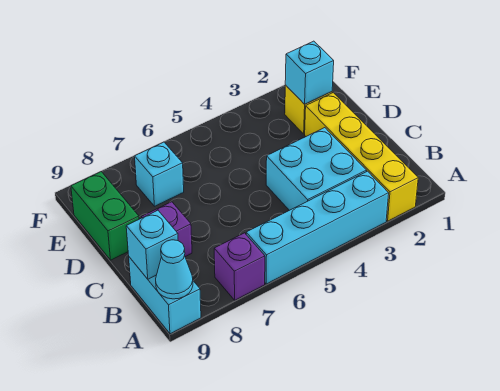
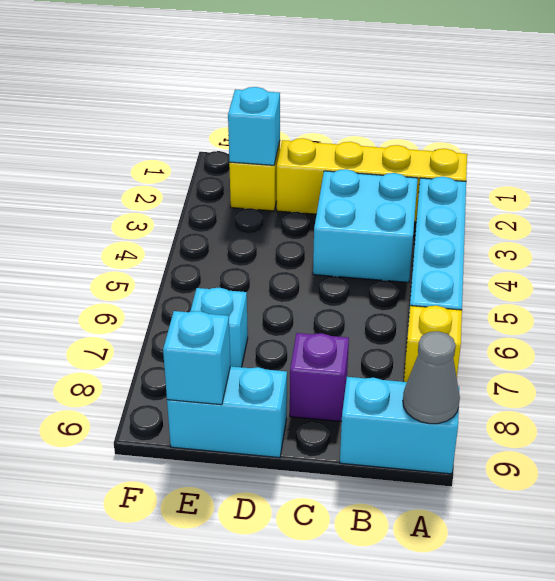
purple brick A7 level 1 -> yellow brick A7 level 1
cyan cone A9 level 2 -> grey cone A9 level 2
cyan brick B9 level 2 -> cyan brick E9 level 2
green brick D9:E9 level 1 -> cyan brick D9:E9 level 1

